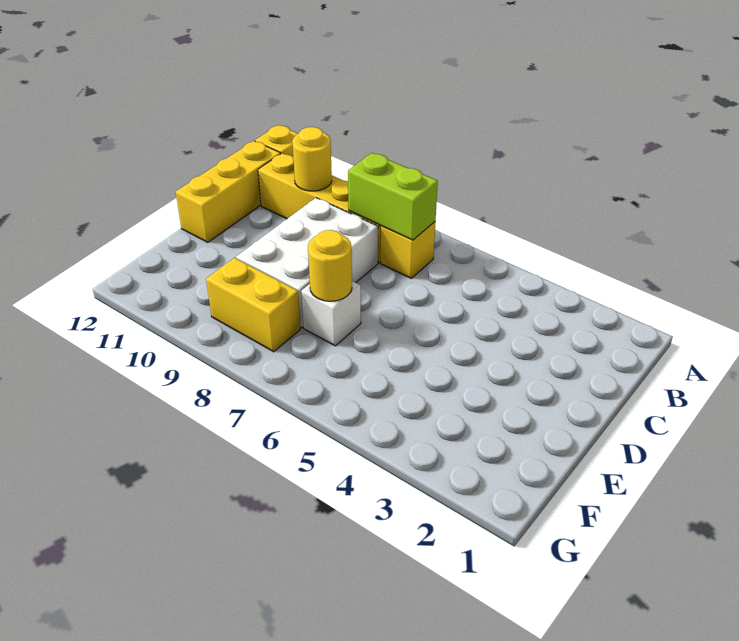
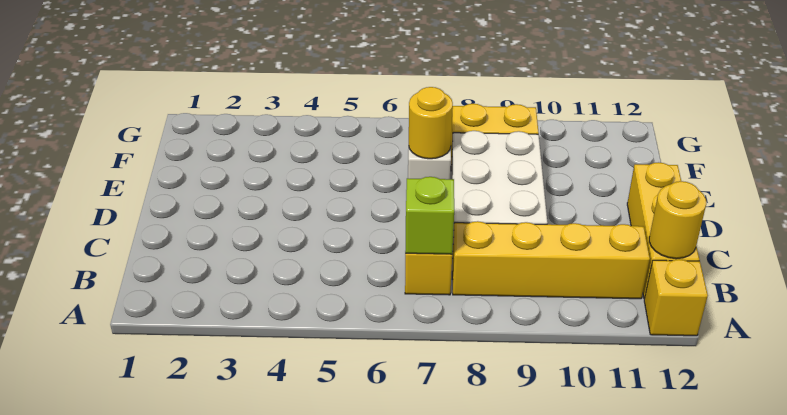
lime brick B7:B8 level 2 -> lime brick B7 level 2
yellow round brick B10 level 2 -> yellow round brick B12 level 2

